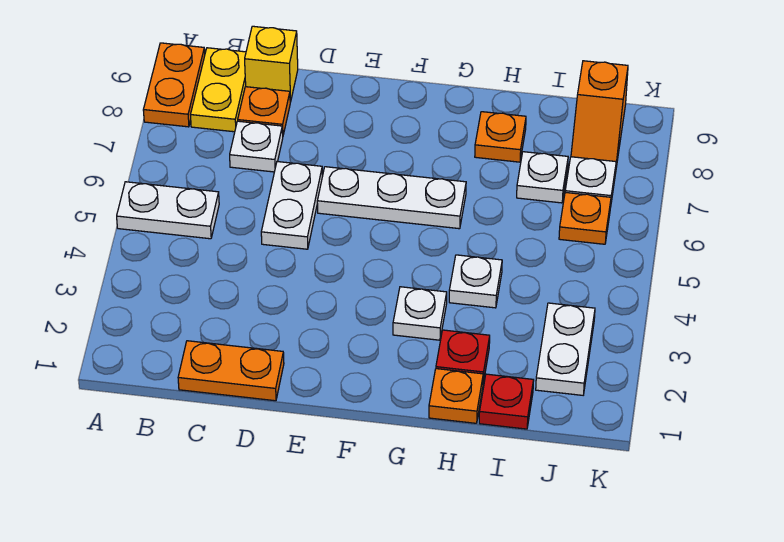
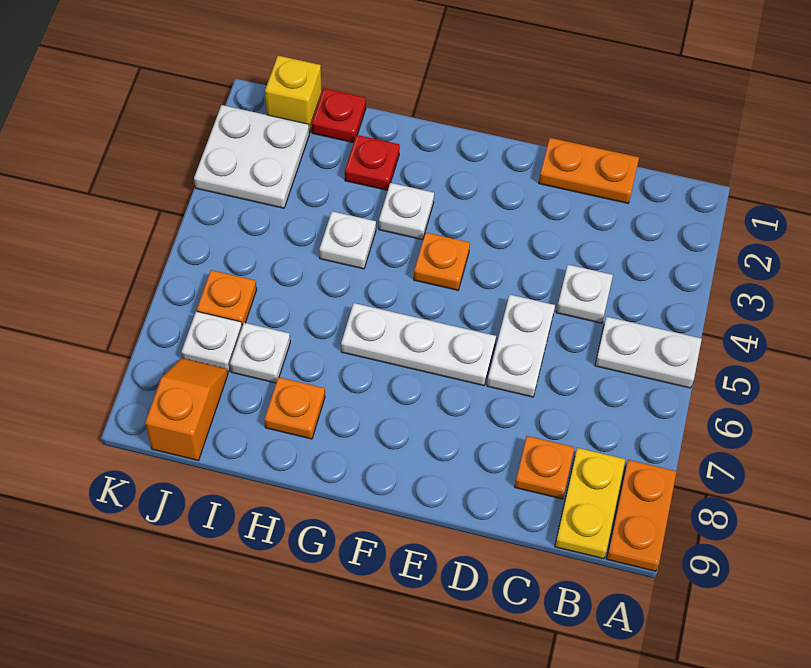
white plate C7 level 1 -> white plate C4 level 1
yellow brick C9 level 1 -> yellow brick J1 level 1
orange plate H1 level 1 -> orange plate F4 level 1
white plate J2:J3 level 1 -> white plate J2:K3 level 1

